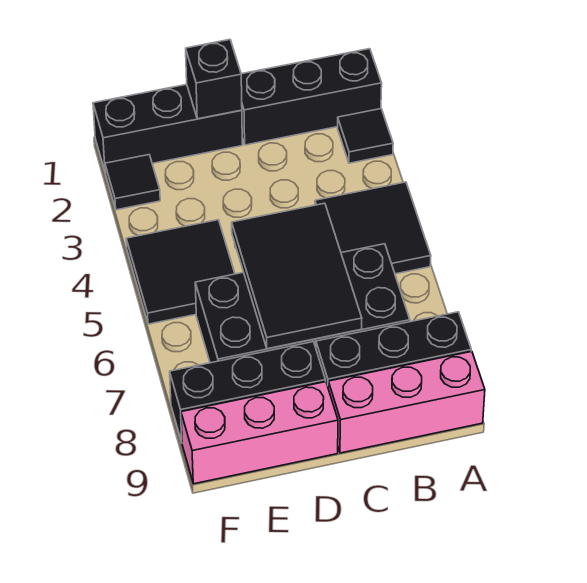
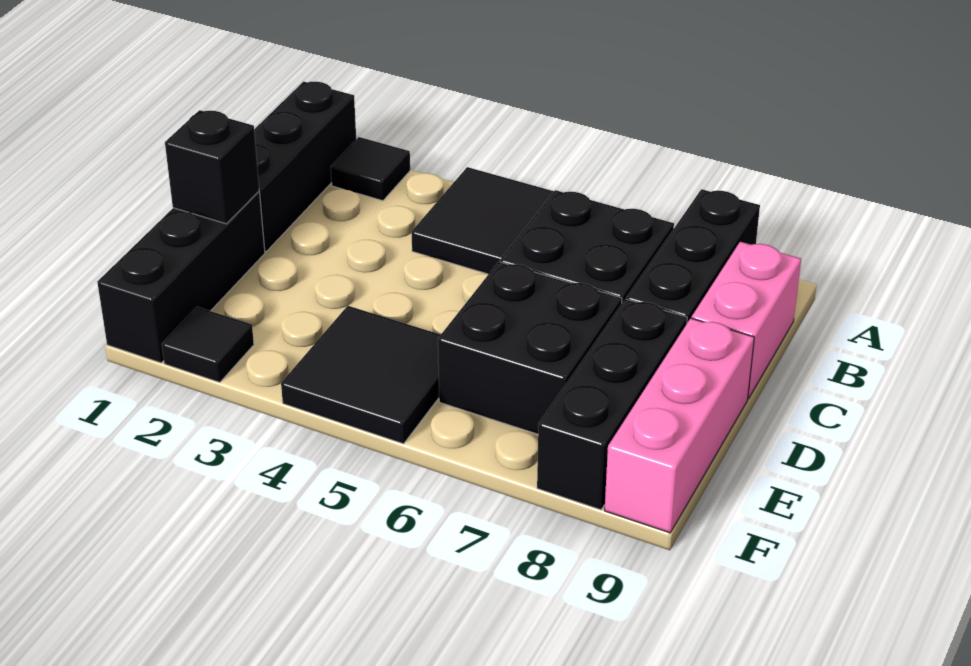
pink brick A9:C9 level 1 -> pink brick B9:C9 level 1
black tile C5:D7 level 2 -> none

